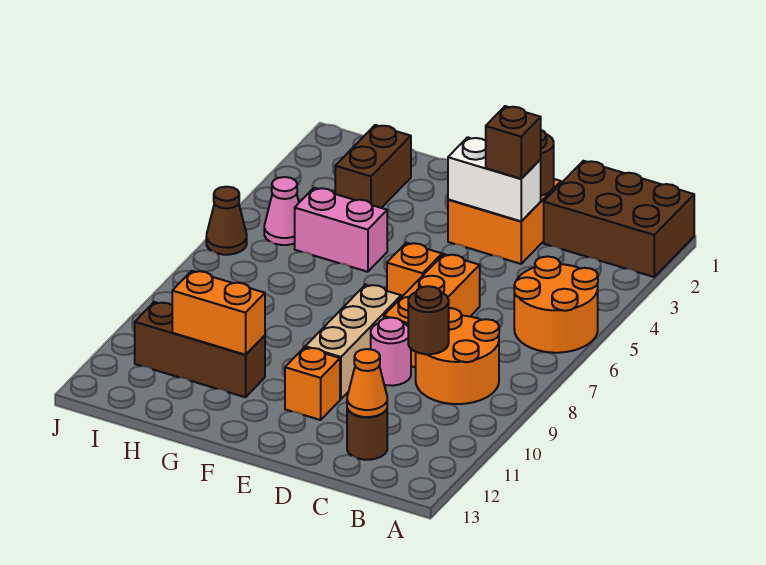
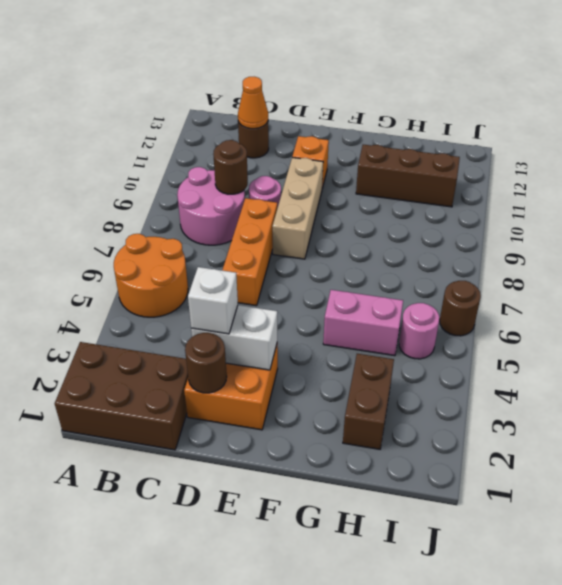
orange round brick B8:C9 level 1 -> pink round brick B8:C9 level 1
brown brick D3 level 3 -> white brick D3 level 3
orange brick E6 level 1 -> none
orange brick G11:H11 level 2 -> none
pink cone I5 level 1 -> pink round brick I5 level 1
brown cone J6 level 1 -> brown round brick J6 level 1

